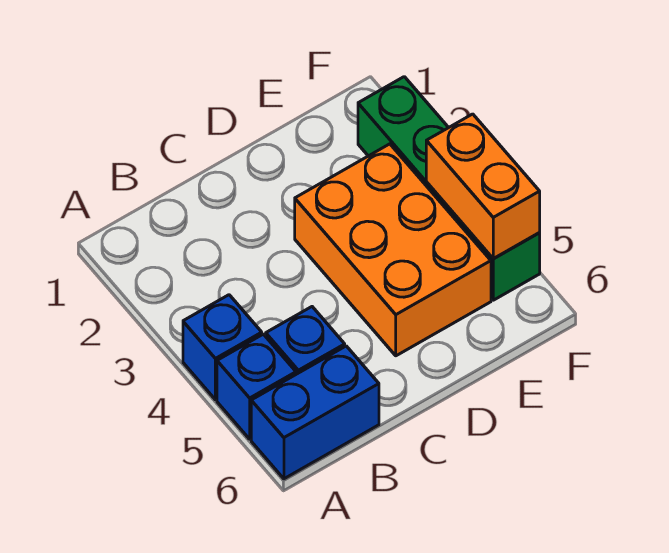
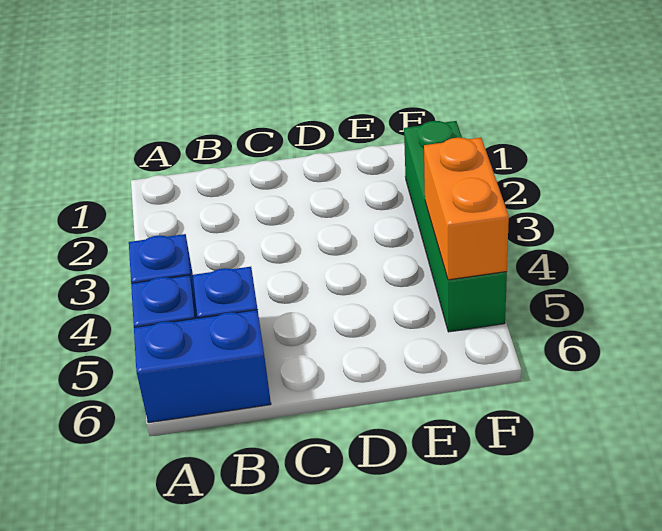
orange brick D3:E5 level 1 -> none

